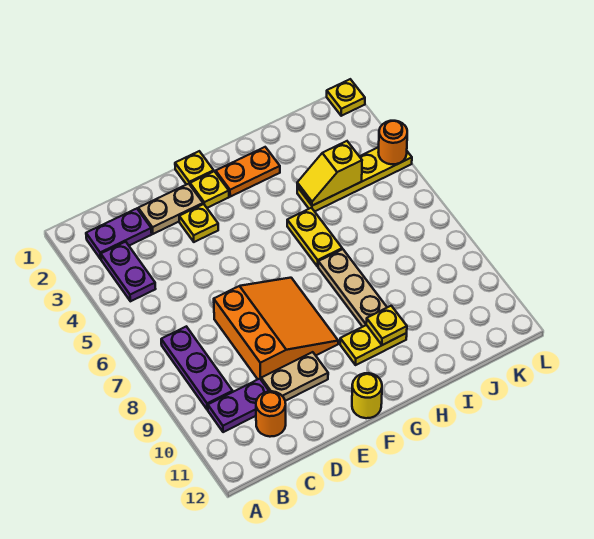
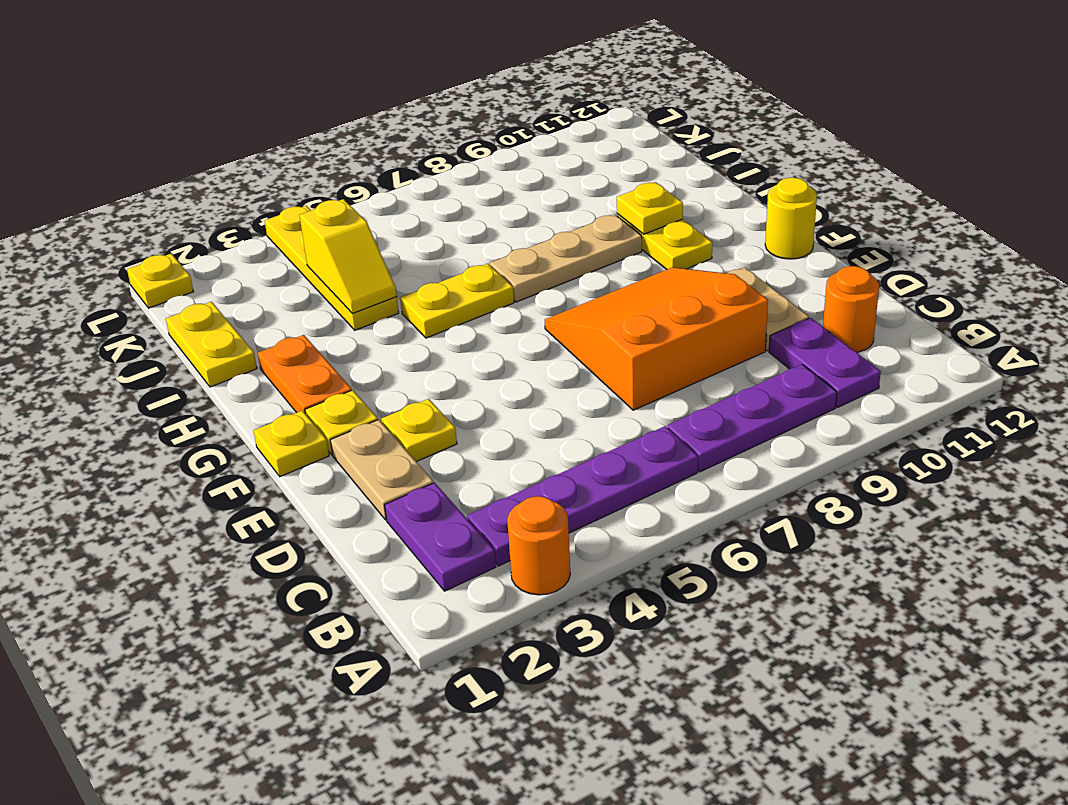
purple plate B3:B4 level 1 -> purple plate B3:B6 level 1
none -> yellow plate I1:J1 level 1
orange round brick L4 level 2 -> orange round brick A3 level 1

